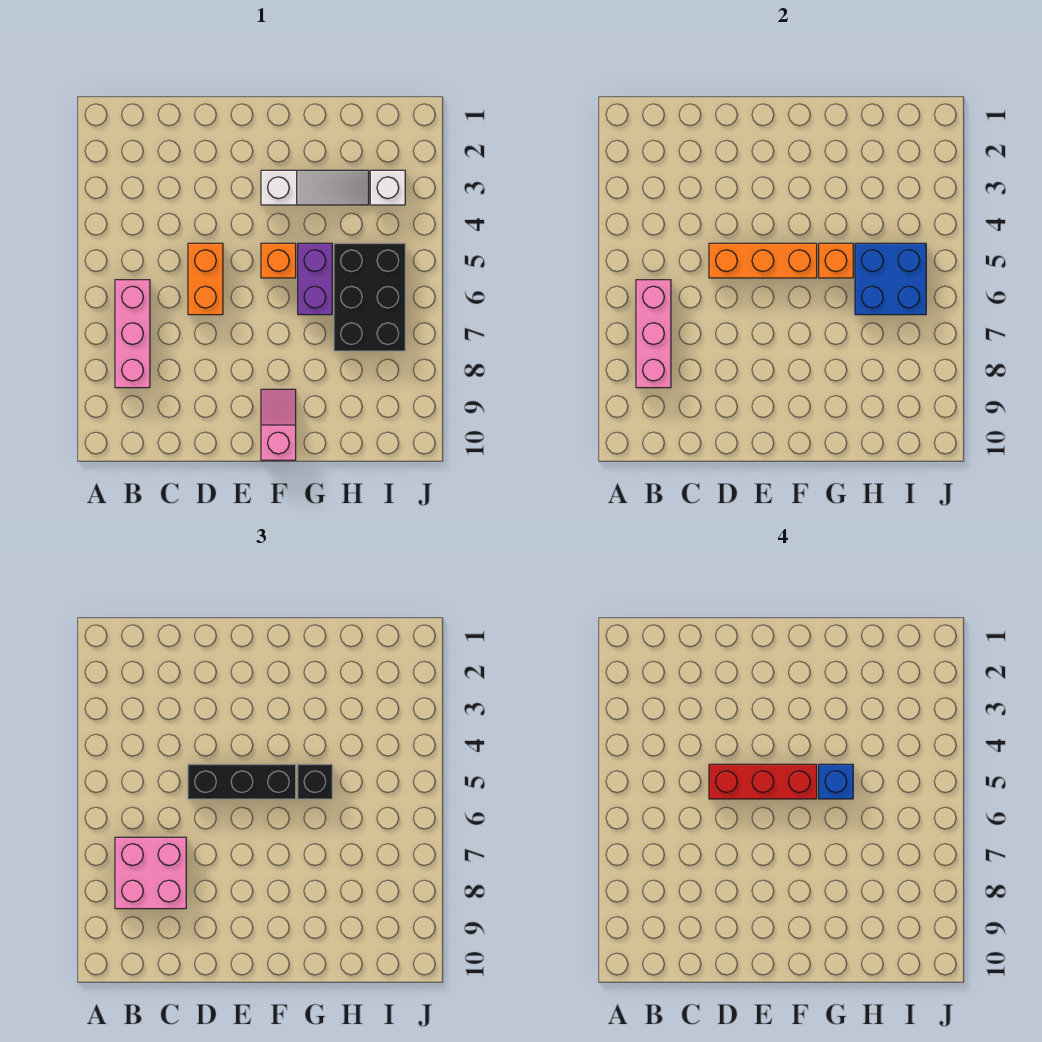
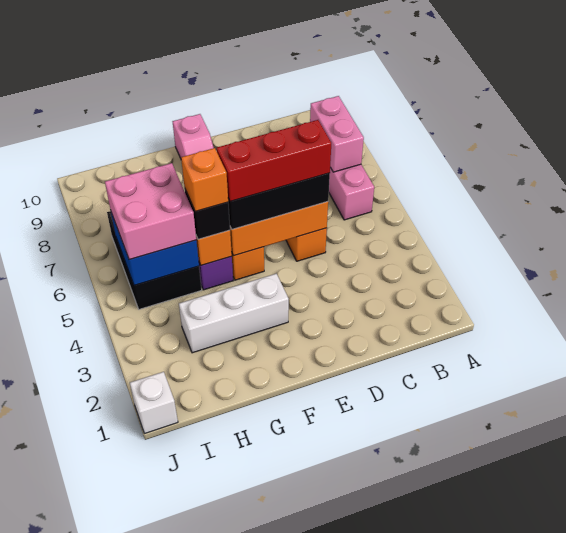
pink brick B6:B8 level 2 -> pink brick B7:B8 level 2
pink brick B7:C8 level 3 -> pink brick H5:I6 level 3
white slope F3:H3 level 1 top F -> white brick F3:H3 level 1
blue brick G5 level 4 -> orange brick G5 level 4
white brick I3 level 1 -> white brick J1 level 1

